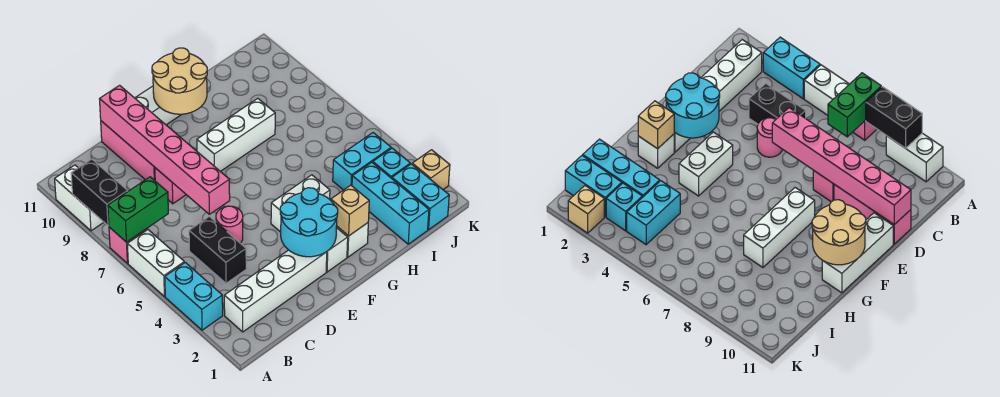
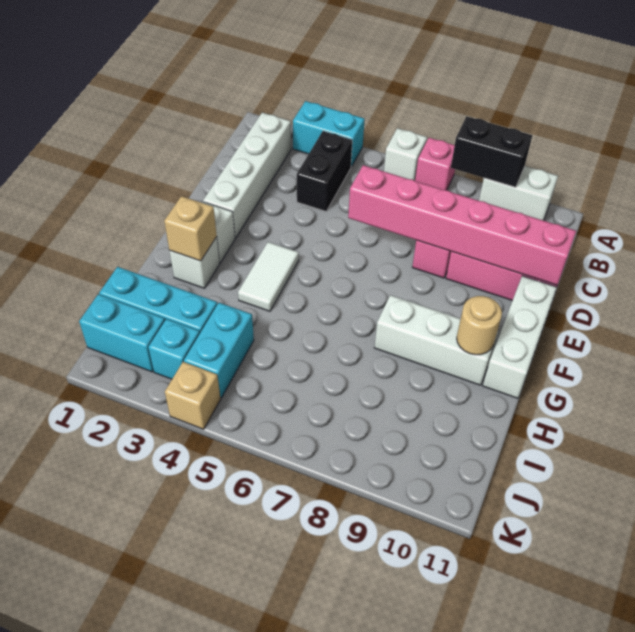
white brick A5:A6 level 1 -> white brick A6 level 1
green brick A7:B7 level 2 -> none
black brick C4:C5 level 1 -> black brick B4:C4 level 1
pink round brick D5 level 1 -> none
cyan round brick E2:F3 level 2 -> none
white brick F4:G4 level 1 -> white tile F4:G4 level 1
white brick F8:H8 level 1 -> white brick G8:G10 level 1
tan round brick F10:G11 level 2 -> tan round brick G10 level 2
tan brick K2 level 1 -> tan brick K4 level 1

